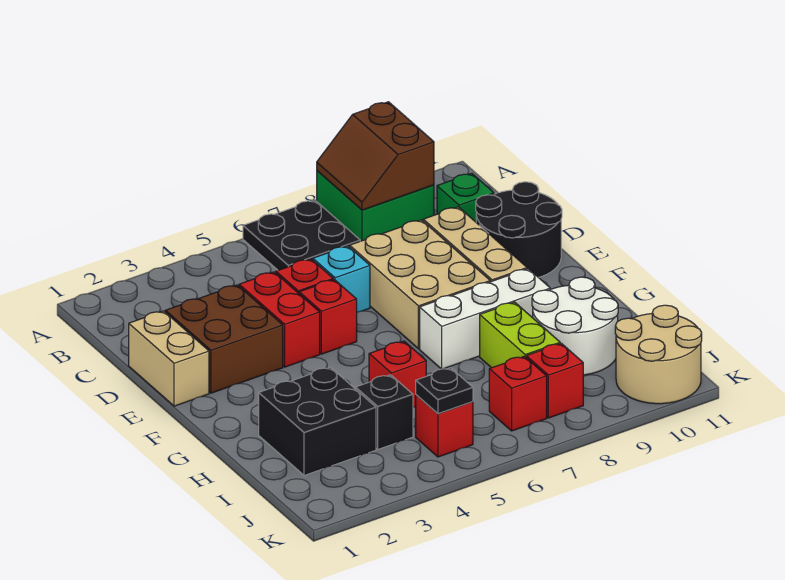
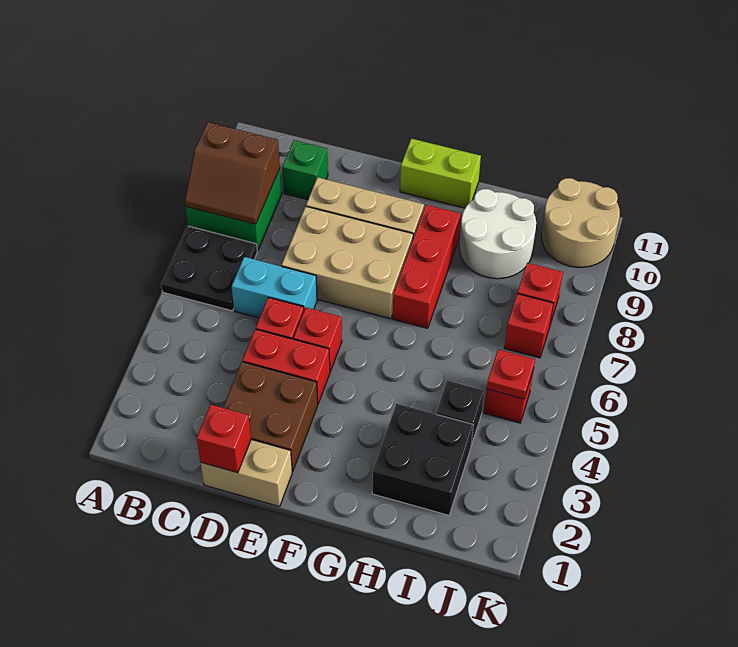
cyan brick D6 level 1 -> cyan brick C6:D6 level 1
black round brick D10:E11 level 1 -> none
white brick G7:G9 level 1 -> red brick G7:G9 level 1
red brick H5 level 1 -> red brick D1 level 2
lime brick H8:I8 level 1 -> lime brick F11:G11 level 1
black plate J5 level 2 -> red plate J5 level 2

